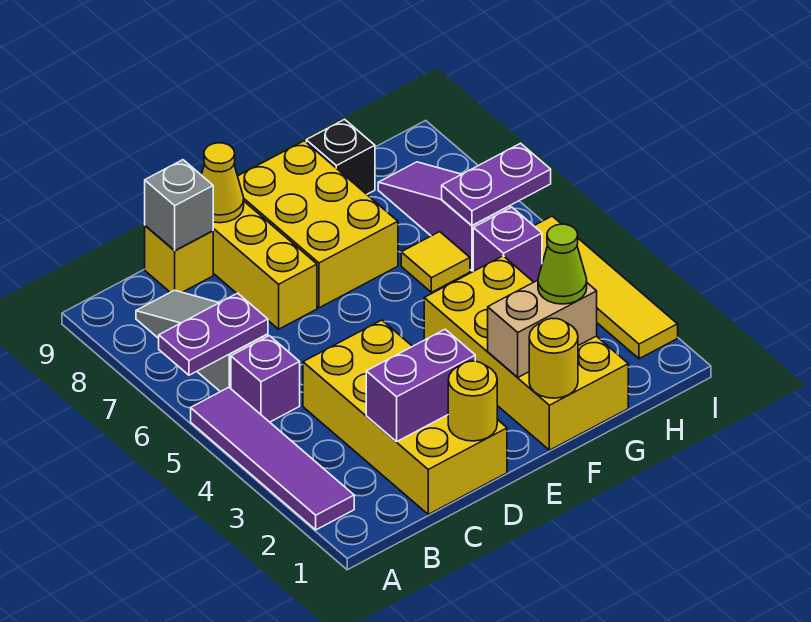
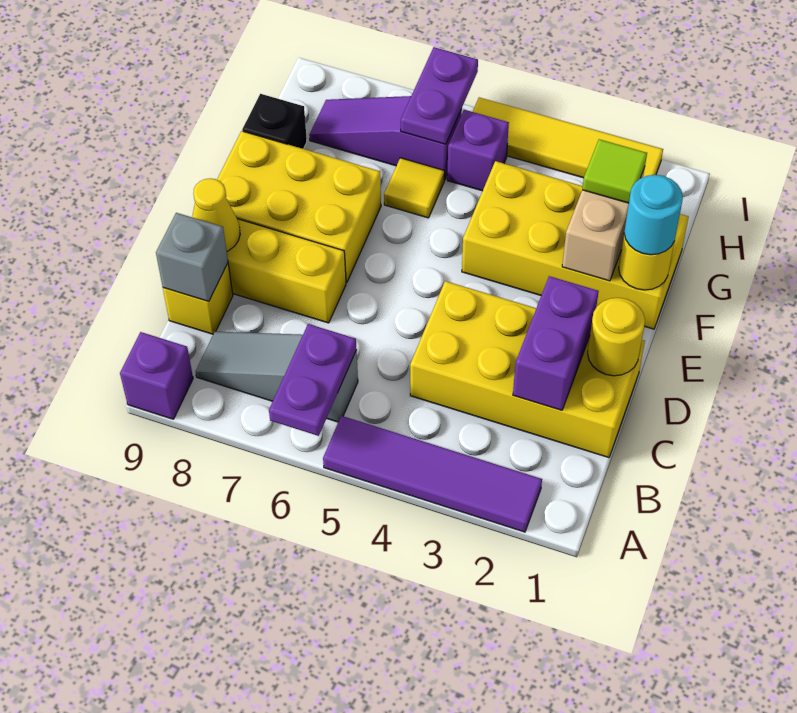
purple brick B5 level 1 -> purple brick A9 level 1
none -> cyan round brick F1 level 3
lime cone G2 level 3 -> lime tile G2 level 3

